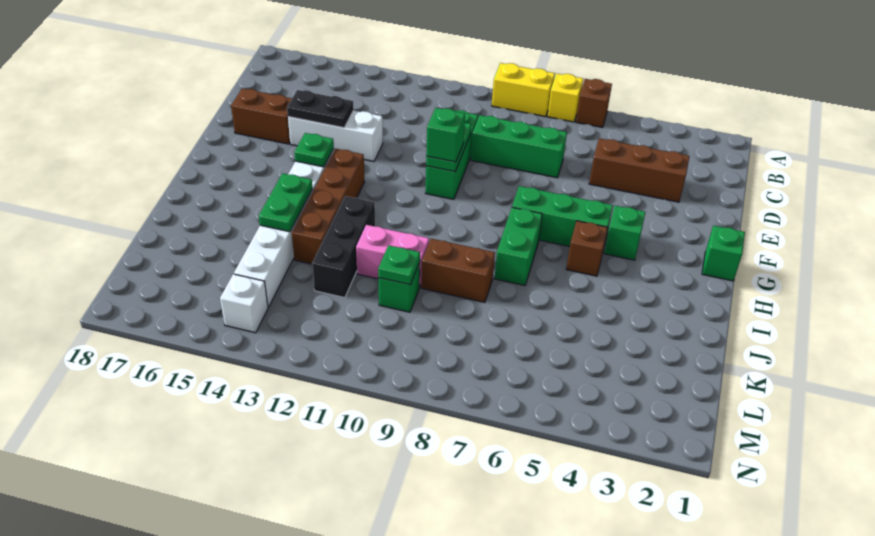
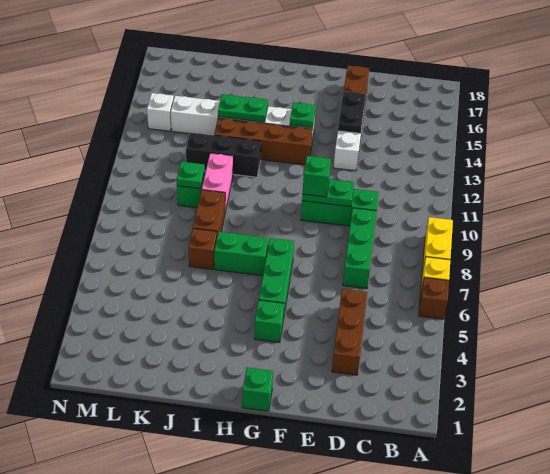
brown brick H5 level 1 -> brown brick J7 level 1

